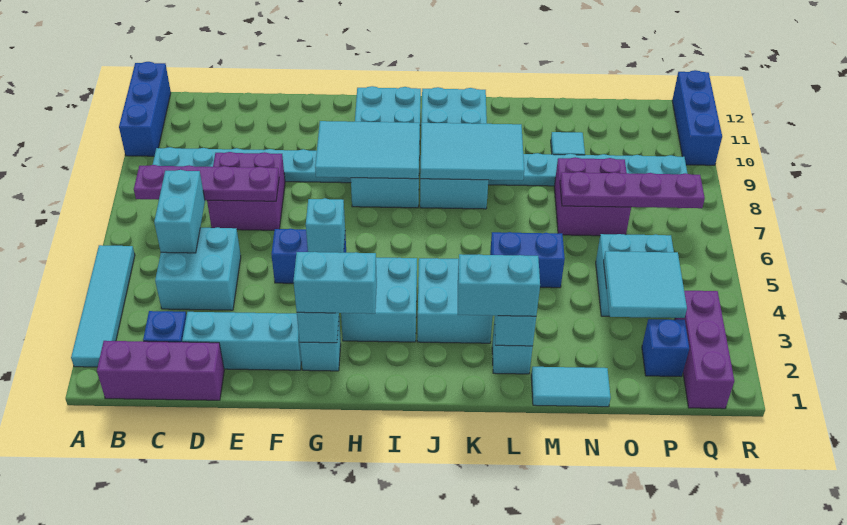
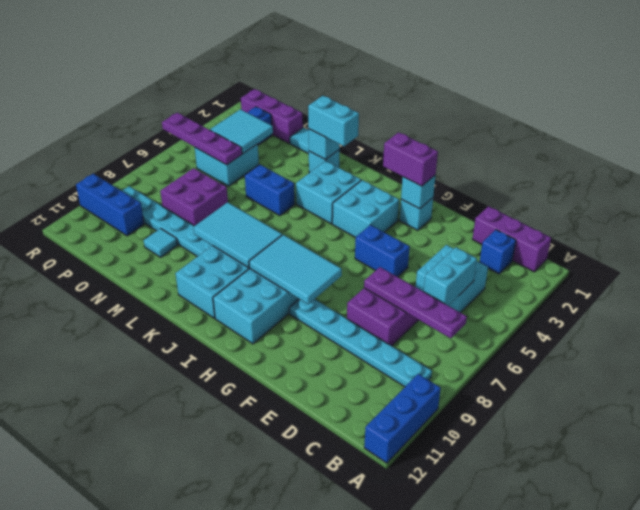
cyan tile A2:A5 level 1 -> none
cyan brick D2:F2 level 1 -> none
cyan brick G2:H2 level 3 -> purple brick G2:H2 level 3
cyan brick G5 level 2 -> none
purple plate N7:Q7 level 2 -> purple plate O5:R5 level 2
purple brick Q1:Q3 level 1 -> purple brick O1:Q1 level 1
blue brick R10:R12 level 1 -> blue brick P10:R10 level 1

